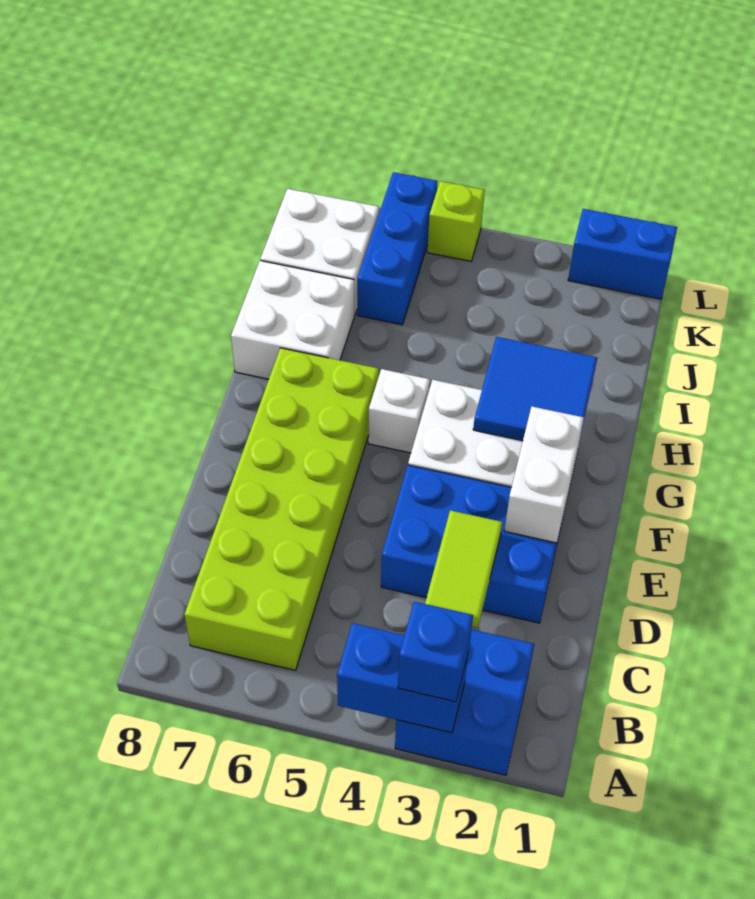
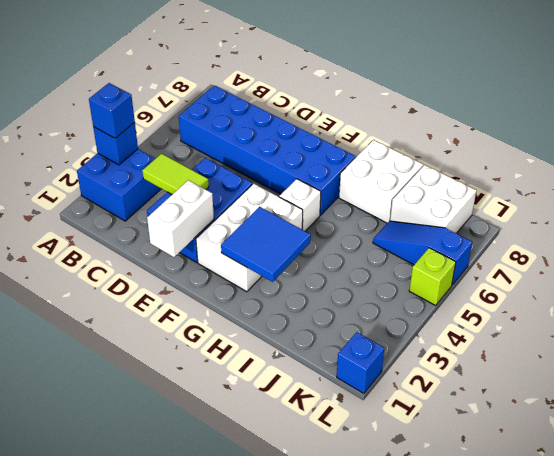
blue brick A3:A4 level 2 -> blue brick A3 level 2
lime brick B6:G7 level 1 -> blue brick B6:G7 level 1
white brick E2:F2 level 2 -> white brick E1:E2 level 2
blue brick J6:L6 level 1 -> blue slope J6:L6 level 1 top L
blue brick L1:L2 level 1 -> blue brick L1 level 1

